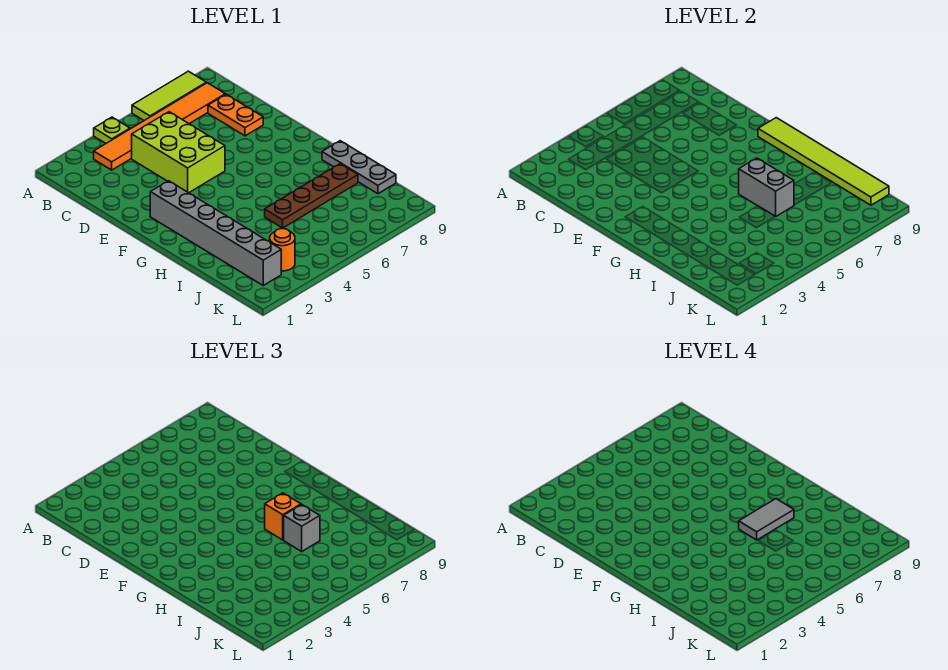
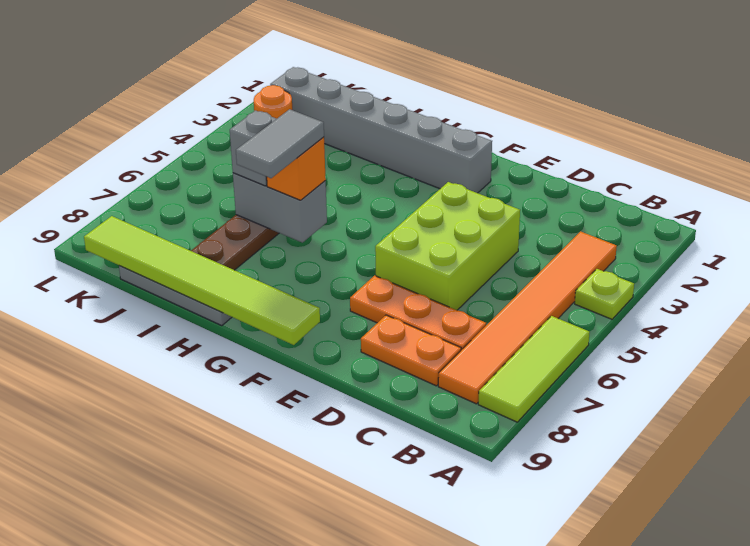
lime brick C4:E5 level 1 -> lime brick D4:E6 level 1
none -> orange plate C7:E7 level 1

